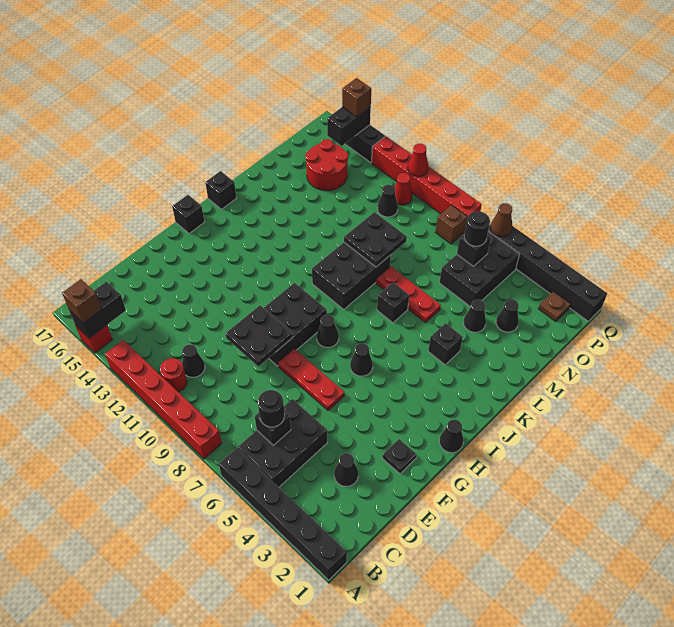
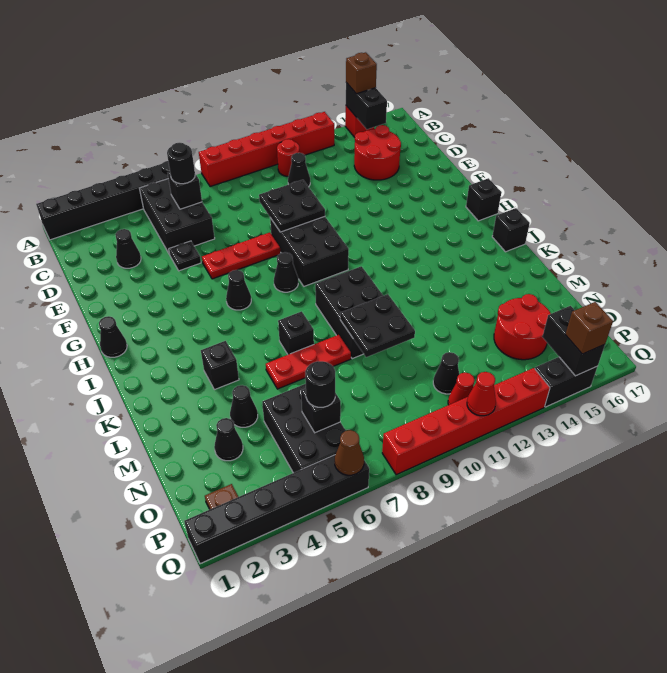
none -> red round brick C14:D15 level 1
black plate F2 level 1 -> black plate E5 level 1
brown brick P8 level 1 -> none

